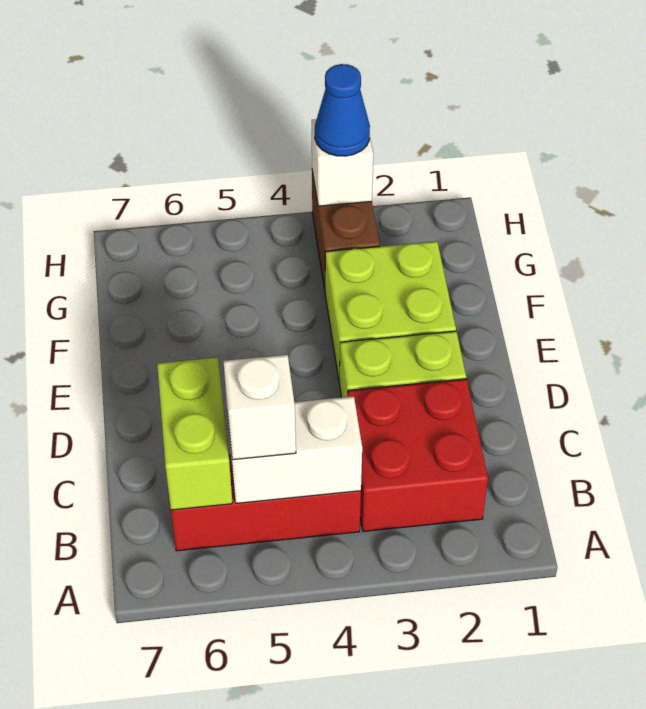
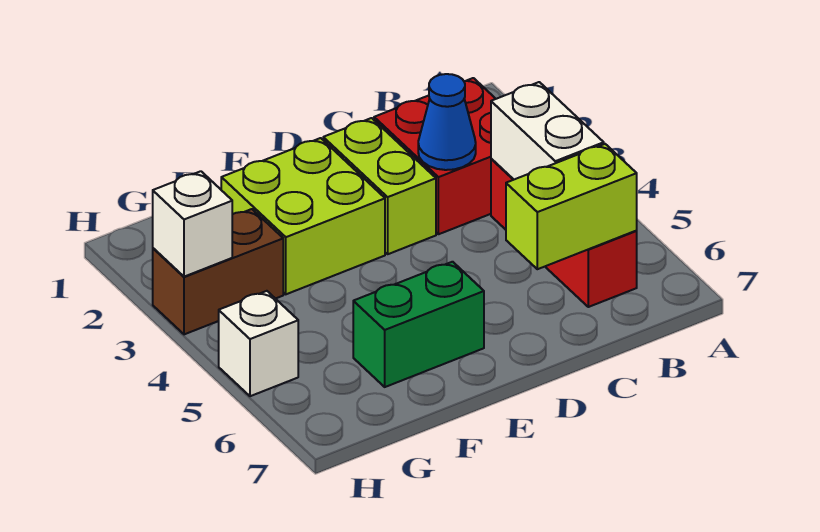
white brick B5 level 3 -> white brick H5 level 1
none -> green brick E6:F6 level 1
blue cone H3 level 3 -> blue cone C3 level 2

